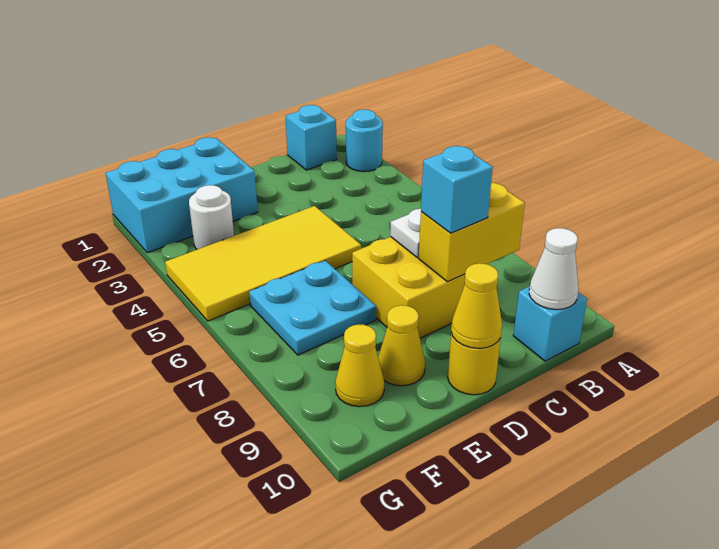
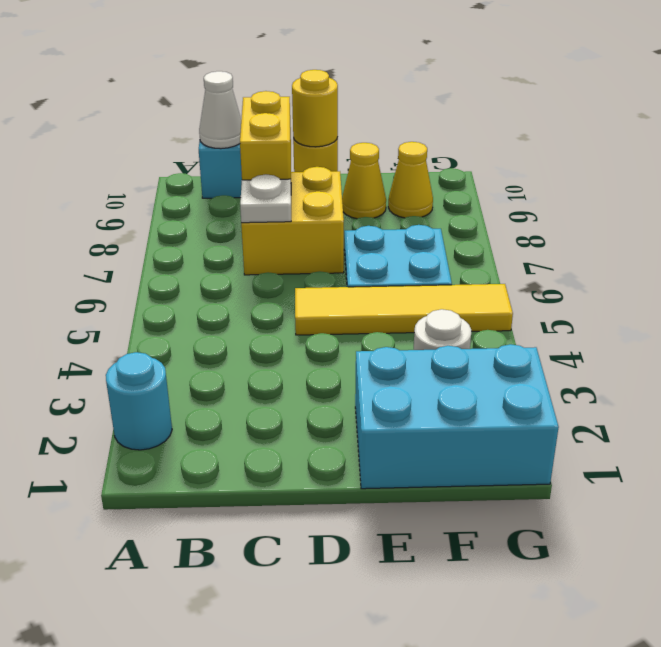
cyan brick B1 level 1 -> none
yellow brick B8:C8 level 2 -> yellow brick C8:C9 level 2
cyan brick C8 level 3 -> none
yellow tile D4:G5 level 1 -> yellow tile D5:G5 level 1
yellow cone D10 level 2 -> yellow round brick D10 level 2

